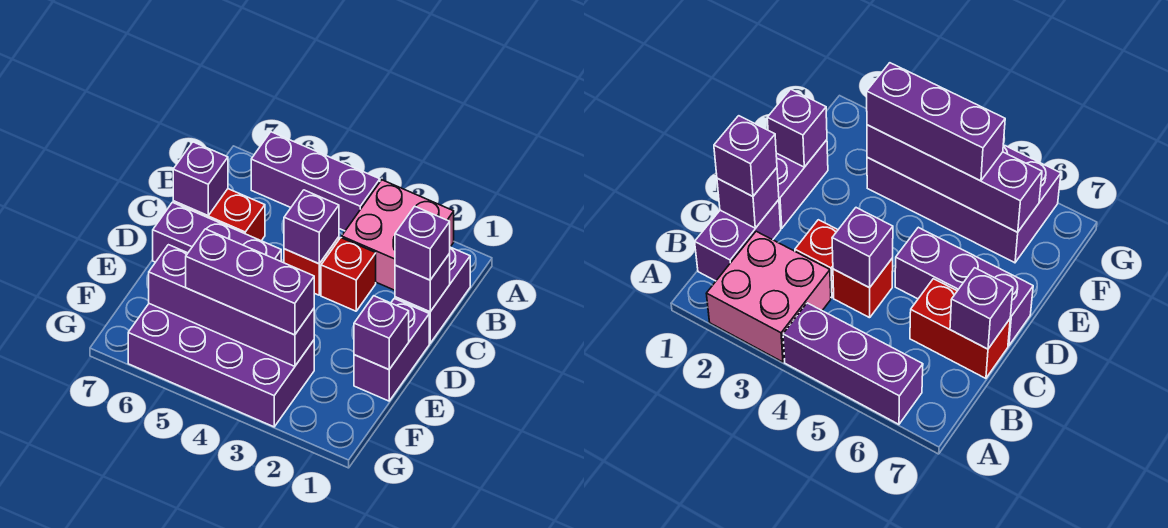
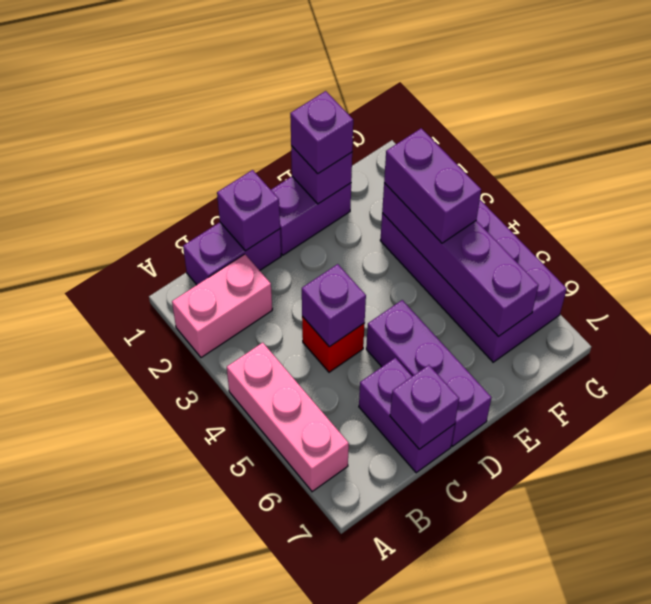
pink brick A2:B3 level 1 -> pink brick A2:B2 level 1
purple brick A4:A6 level 1 -> pink brick A4:A6 level 1
purple brick C1 level 3 -> purple brick E1 level 3
red brick C3 level 1 -> none
red brick C6:C7 level 1 -> purple brick C6:C7 level 1
purple brick F3:F5 level 3 -> purple brick F3:F4 level 3

